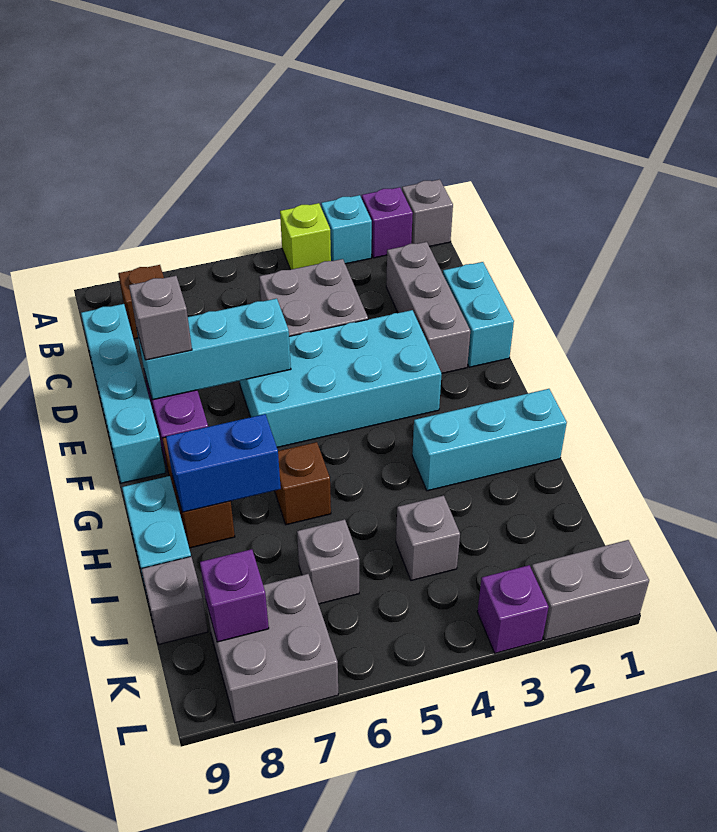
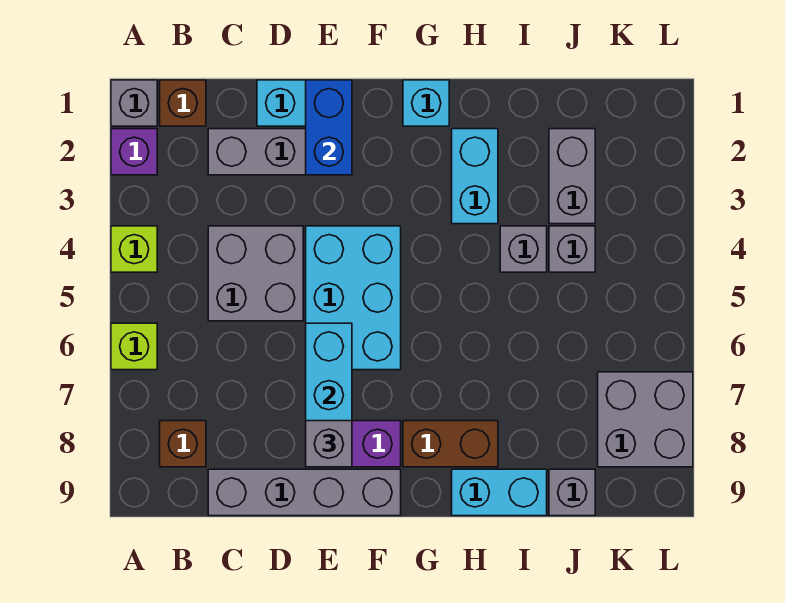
cyan brick A3 level 1 -> cyan brick G1 level 1
none -> lime brick A6 level 1
cyan brick C9:F9 level 1 -> grey brick C9:F9 level 1
cyan brick E3:F6 level 1 -> cyan brick E4:F6 level 1
cyan brick H1:H3 level 1 -> cyan brick H2:H3 level 1
brown brick H6 level 1 -> brown brick B1 level 1
blue brick H7:H8 level 2 -> blue brick E1:E2 level 2
grey brick J6 level 1 -> grey brick I4 level 1
purple brick K8 level 2 -> none
grey brick L1:L2 level 1 -> grey brick J2:J3 level 1
purple brick L3 level 1 -> none

